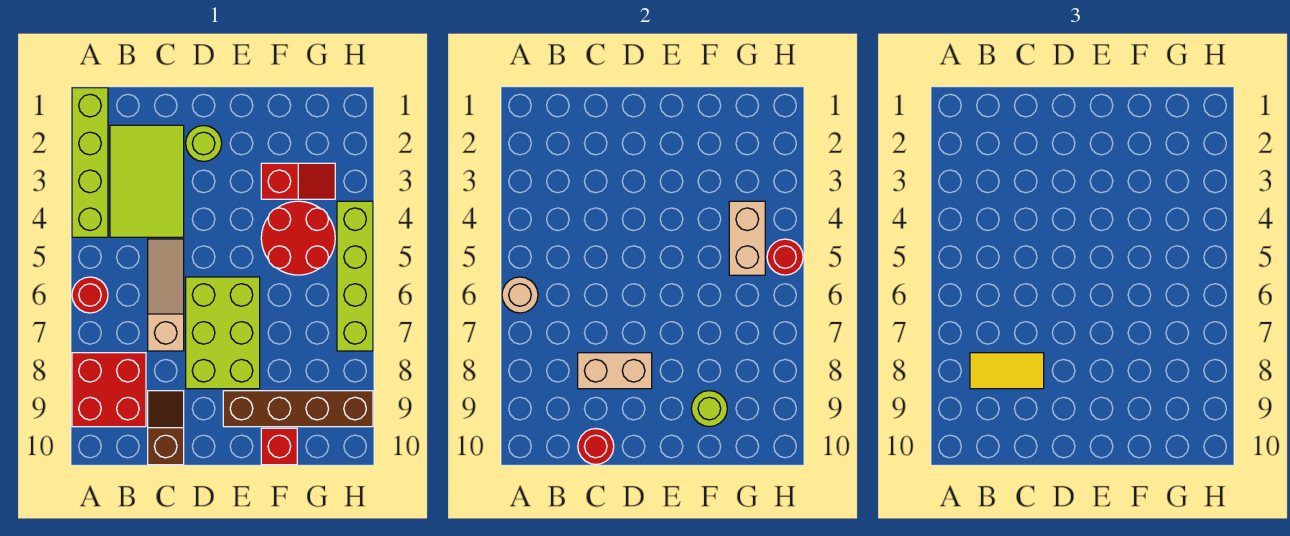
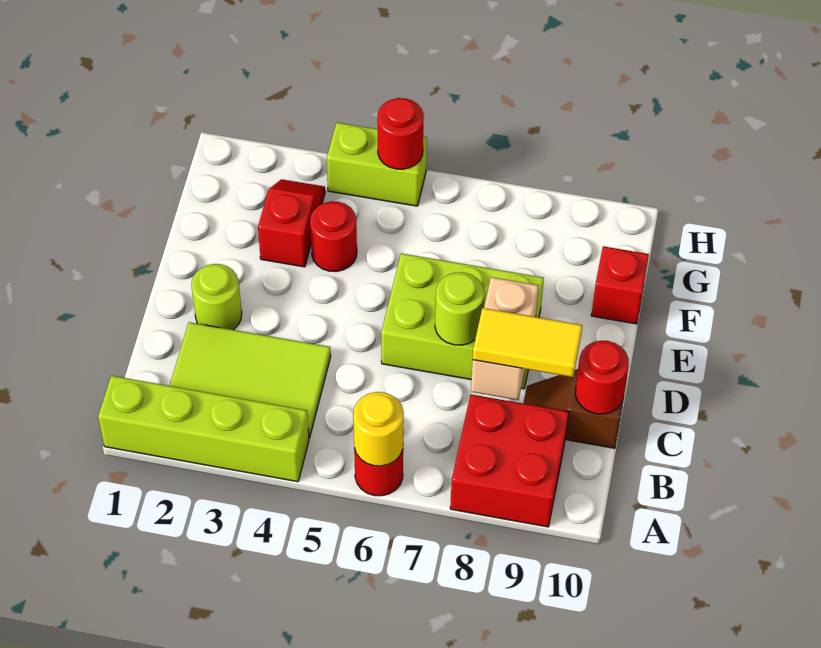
tan round brick A6 level 2 -> yellow round brick A6 level 2
yellow tile B8:C8 level 3 -> yellow tile C8:C9 level 3
tan slope C5:C7 level 1 top 7 -> none
brown brick E9:H9 level 1 -> none
red round brick F4:G5 level 1 -> red round brick F4 level 1
lime round brick F9 level 2 -> lime round brick D7 level 2
tan brick G4:G5 level 2 -> none
lime brick H4:H7 level 1 -> lime brick H4:H5 level 1

